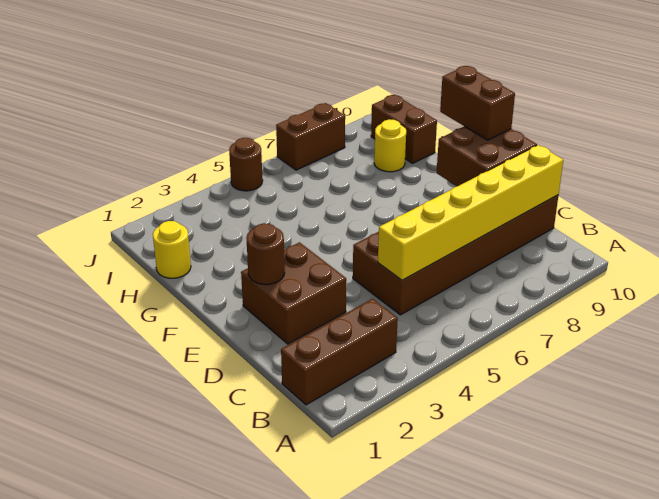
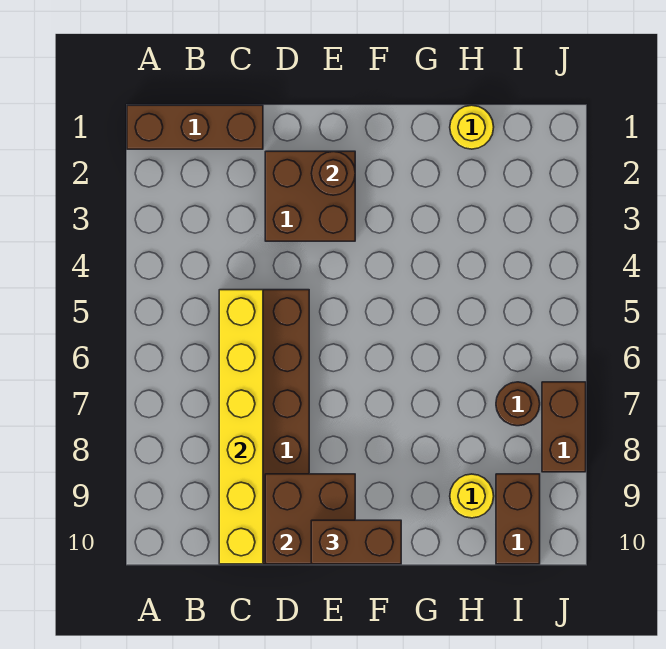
brown brick B1:B3 level 1 -> brown brick A1:C1 level 1
brown brick H10:I10 level 1 -> brown brick I9:I10 level 1
brown round brick J5 level 1 -> brown round brick I7 level 1

